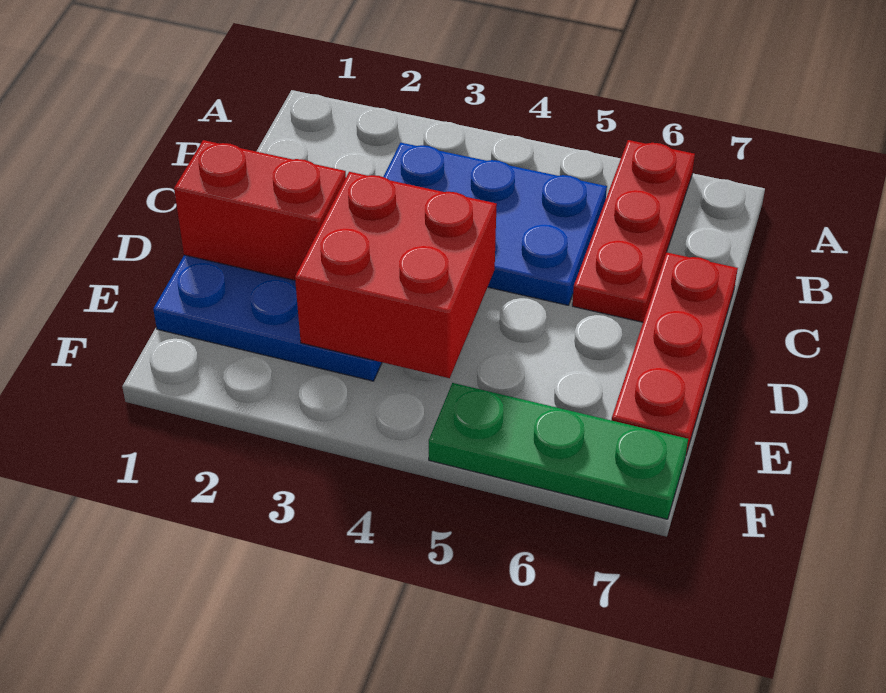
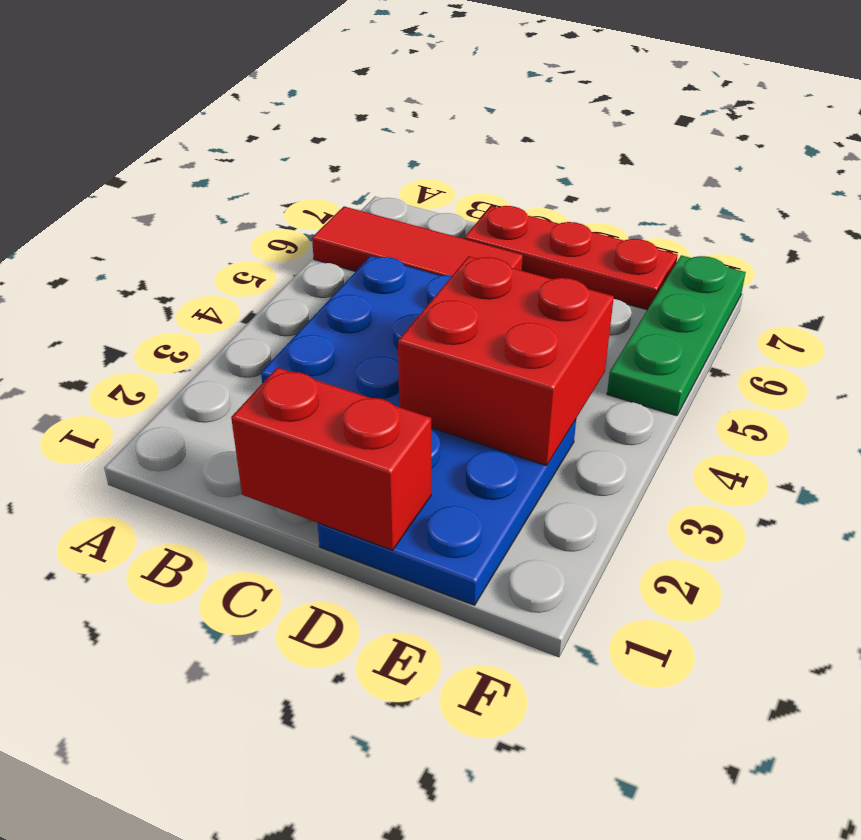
red plate A6:C6 level 1 -> red tile A6:C6 level 1
red brick D1:D2 level 2 -> red brick C1:D1 level 2

